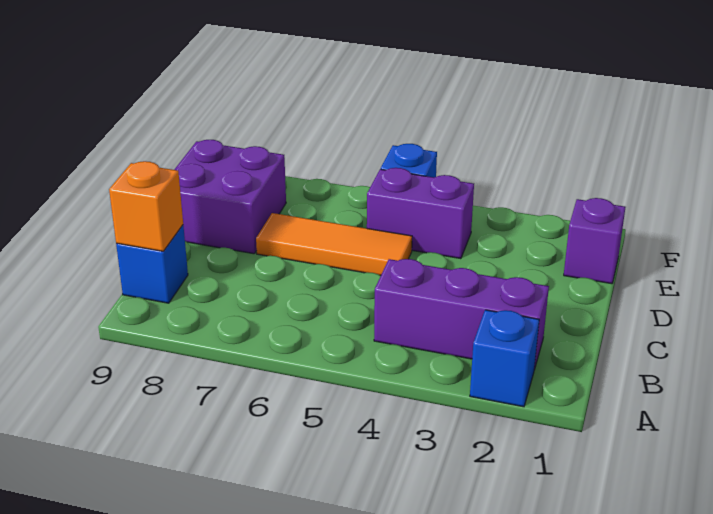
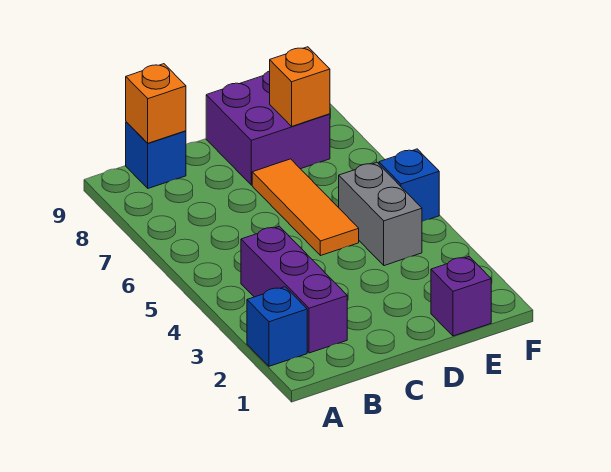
purple brick E4:E5 level 1 -> grey brick E4:E5 level 1
none -> orange brick E8 level 2

